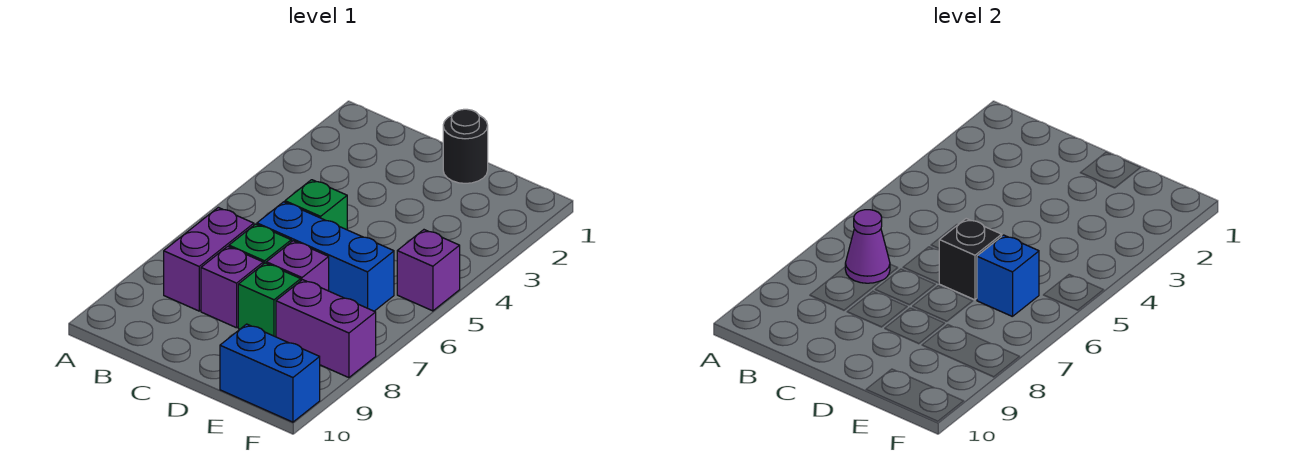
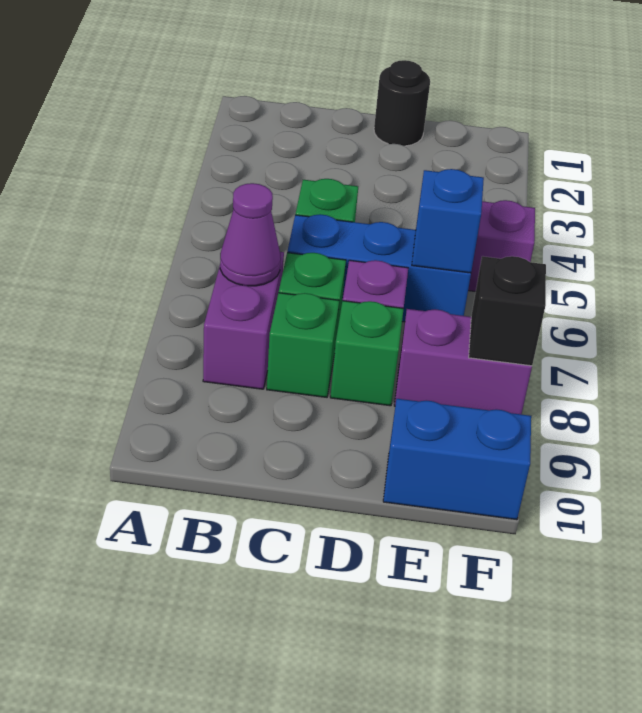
purple brick C8 level 1 -> green brick C8 level 1
black brick D6 level 2 -> black brick F8 level 2

